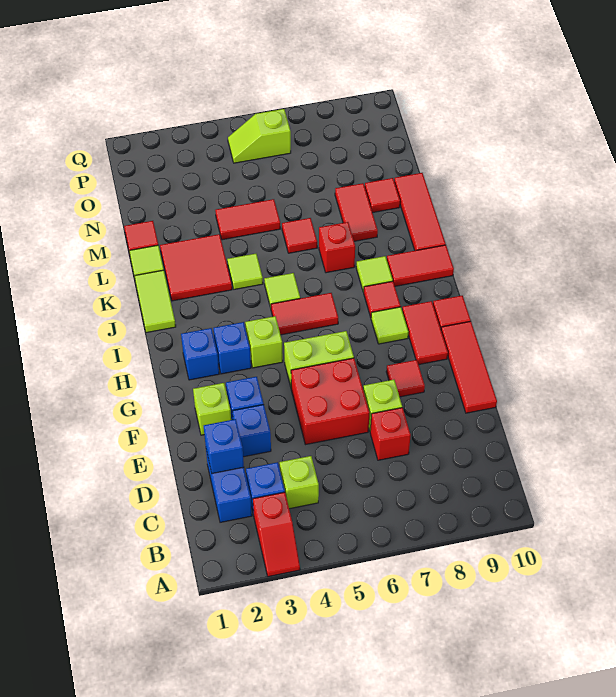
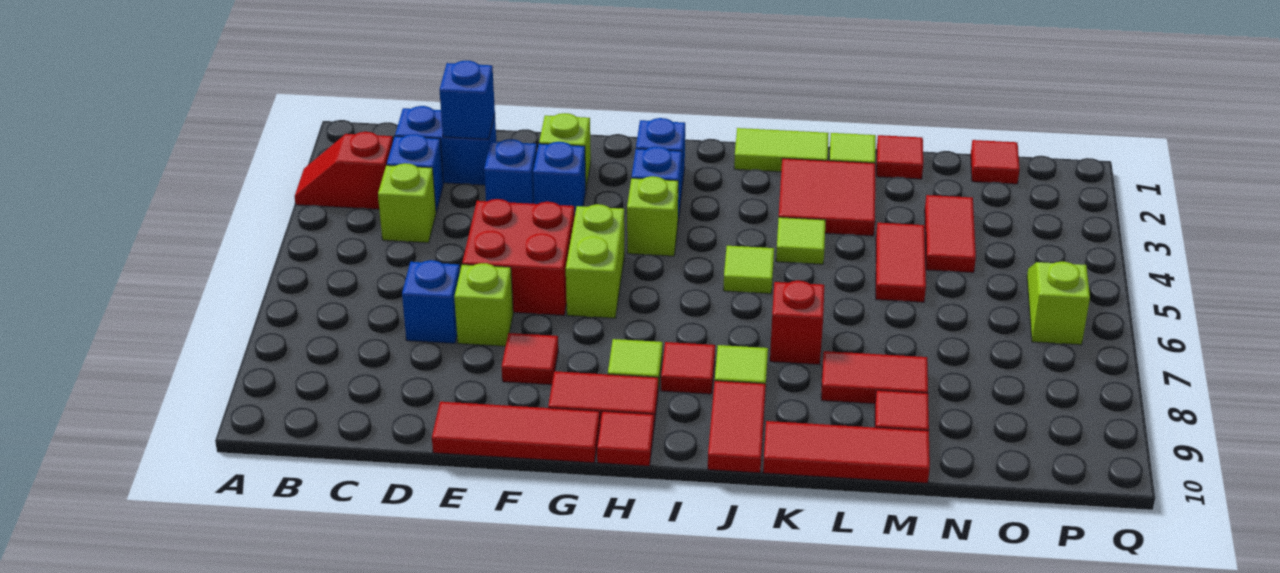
red brick D7 level 1 -> blue brick D7 level 1
red tile I5:I6 level 1 -> red tile N3:N4 level 1
red tile L6 level 1 -> red tile O1 level 1

